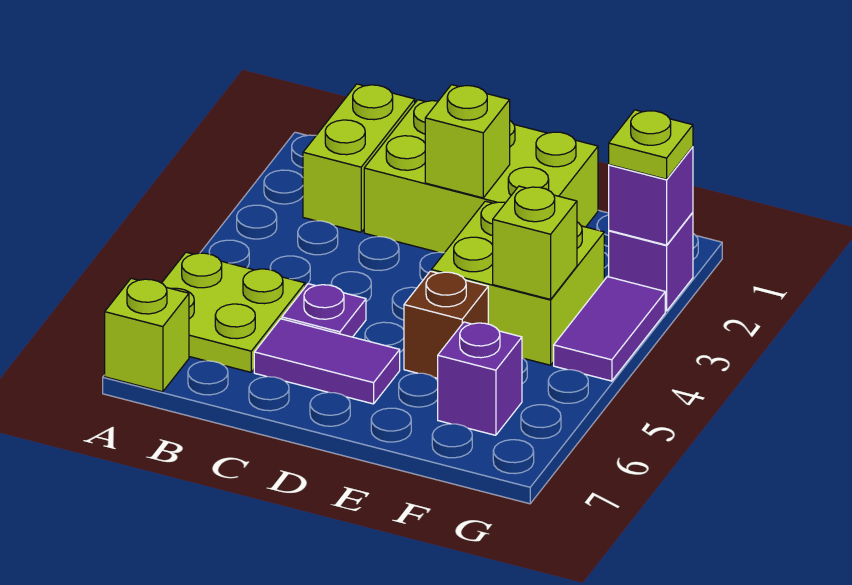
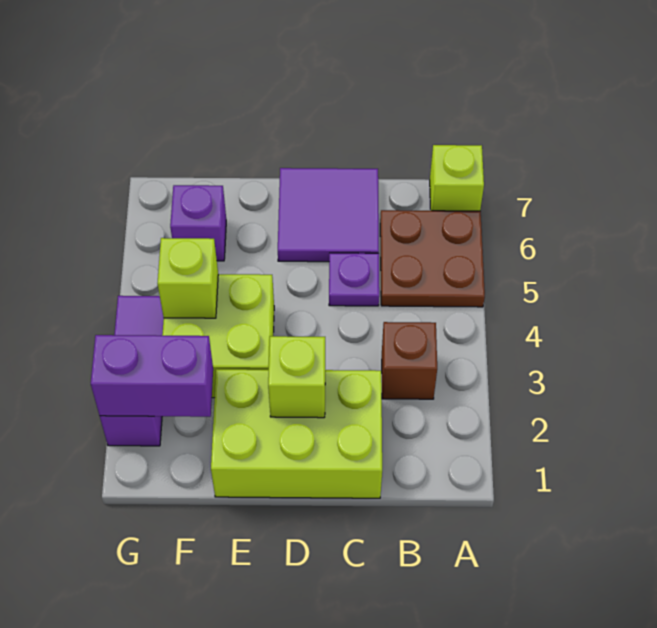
lime plate A5:B6 level 1 -> brown plate A5:B6 level 1
lime brick B1:B2 level 1 -> none
purple tile C6:D6 level 1 -> purple tile C6:D7 level 1
brown brick E5 level 1 -> brown brick B3 level 1
purple brick G2 level 2 -> purple brick F2:G2 level 2
lime plate G2 level 3 -> none

